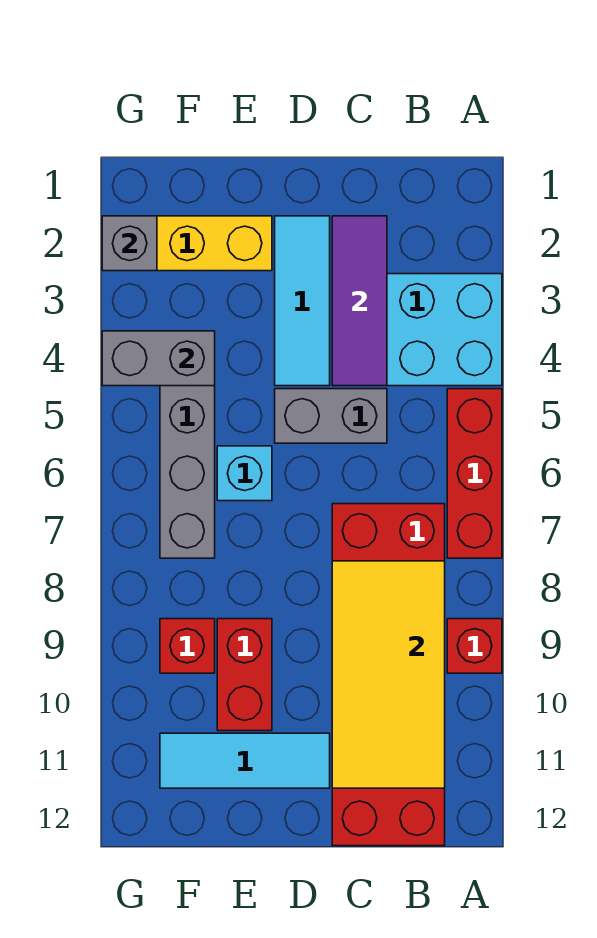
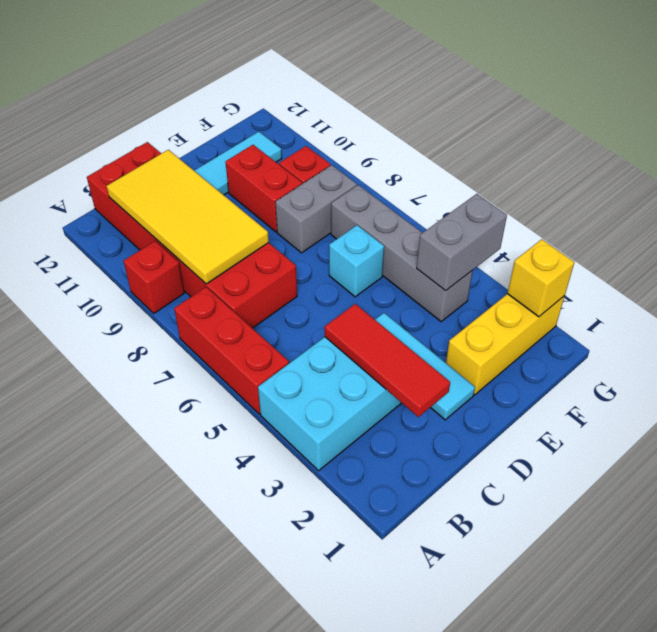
purple tile C2:C4 level 2 -> red tile C2:C4 level 2
grey brick C5:D5 level 1 -> grey brick E8:F8 level 1
grey brick G2 level 2 -> yellow brick G2 level 2

